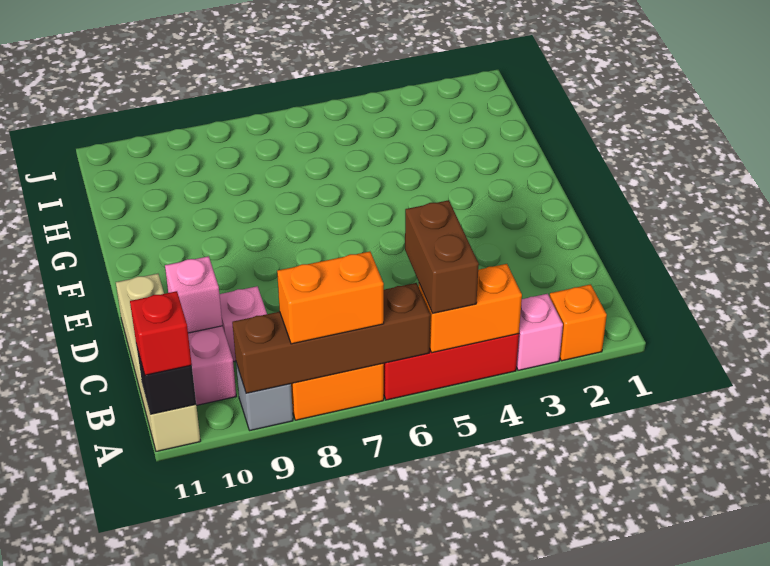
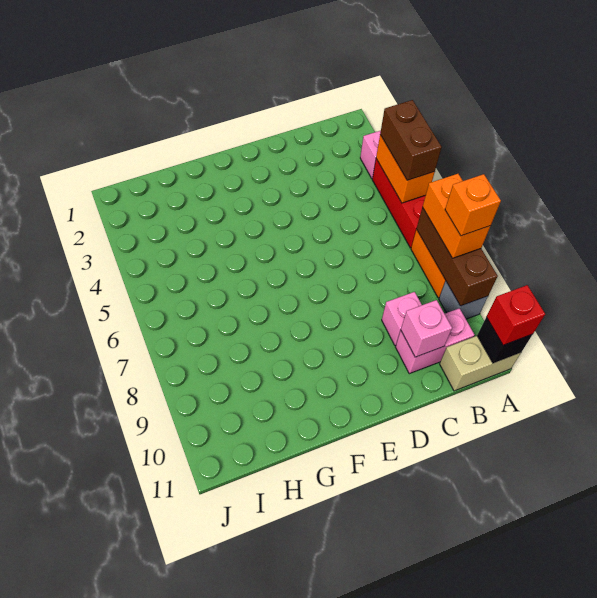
orange brick A2 level 1 -> orange brick A8 level 4
brown brick A5:B5 level 3 -> brown brick A4:A5 level 3
brown brick A6:A9 level 2 -> brown brick A7:A9 level 2
tan brick A11:D11 level 1 -> tan brick A11:B11 level 1

